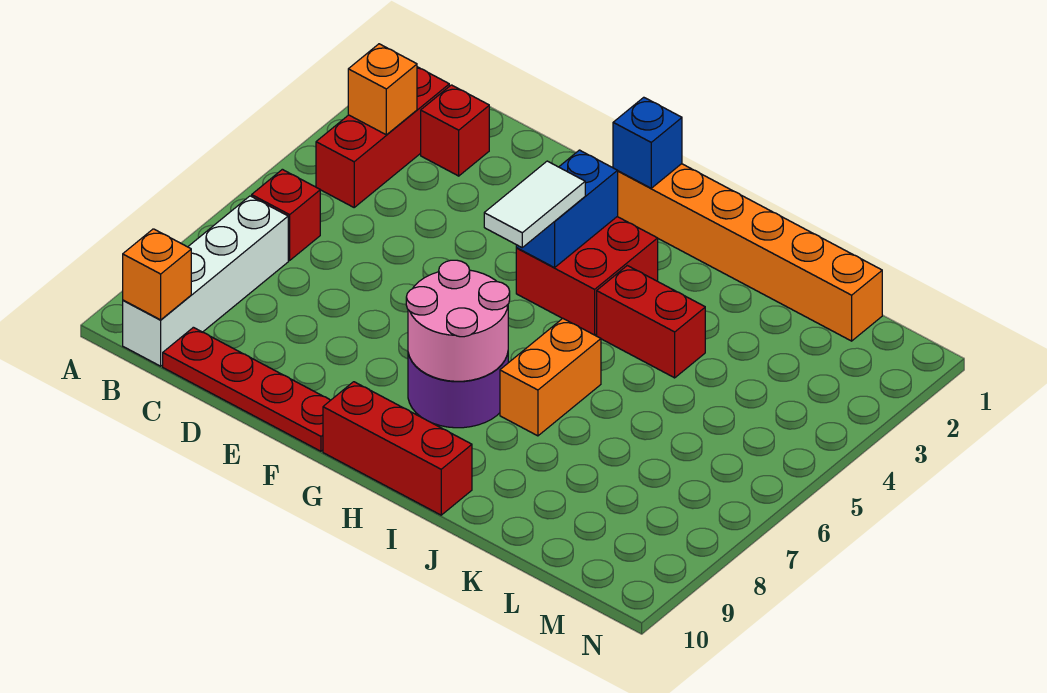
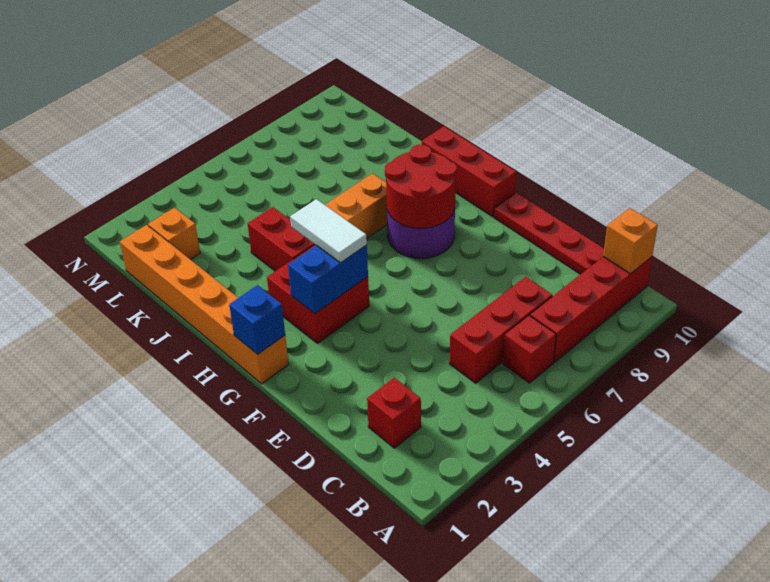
red brick B2:B4 level 1 -> red brick C5:C7 level 1
orange brick B3 level 2 -> orange brick L2 level 1
white brick B7:B10 level 1 -> red brick B7:B10 level 1
white tile G4:G5 level 3 -> white tile G4:H4 level 3
pink round brick G7:H8 level 2 -> red round brick G7:H8 level 2

